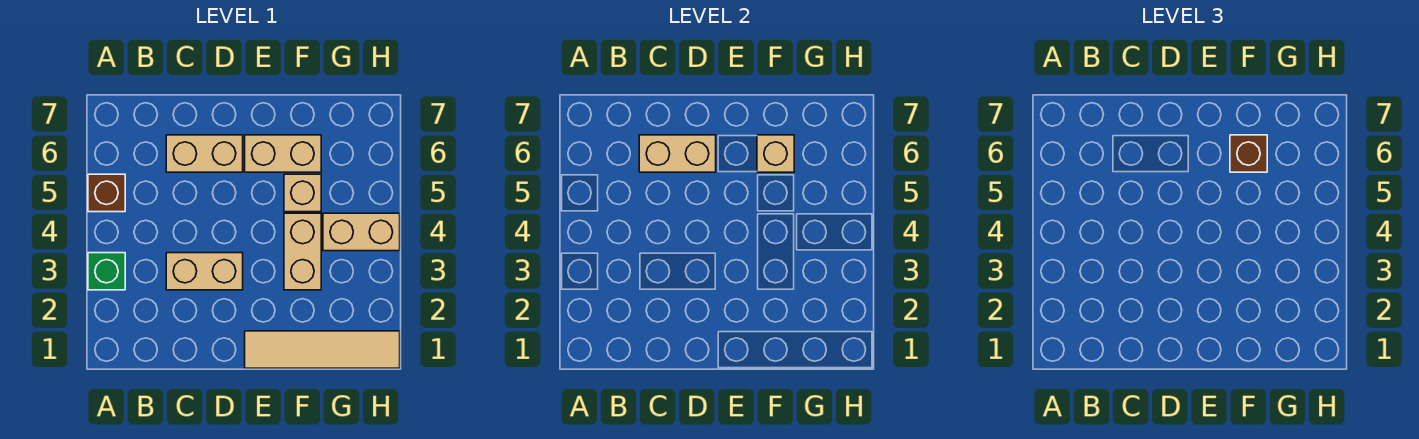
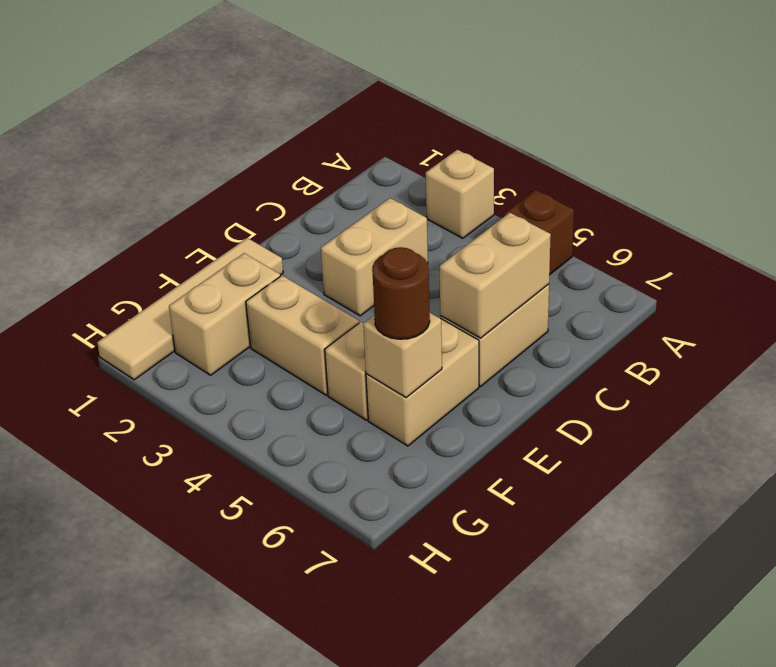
green brick A3 level 1 -> tan brick A3 level 1
brown brick F6 level 3 -> brown round brick F6 level 3
tan brick G4:H4 level 1 -> tan brick F2:G2 level 1

